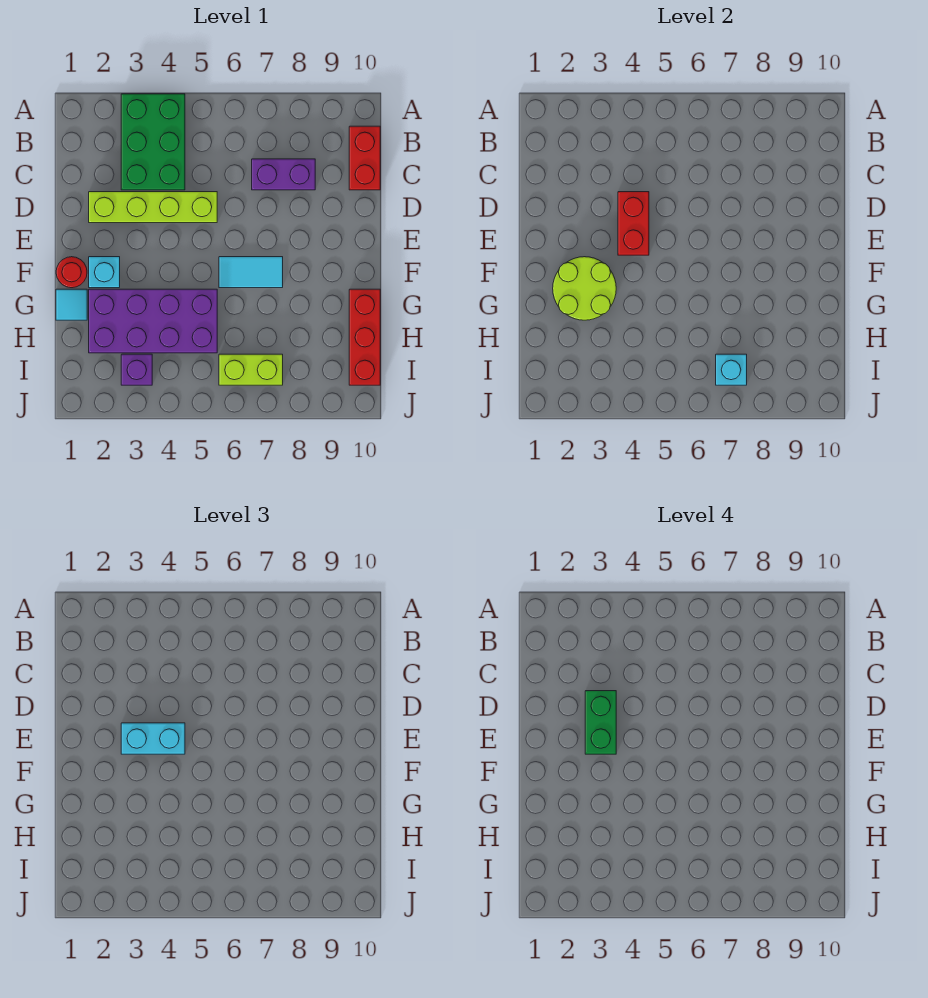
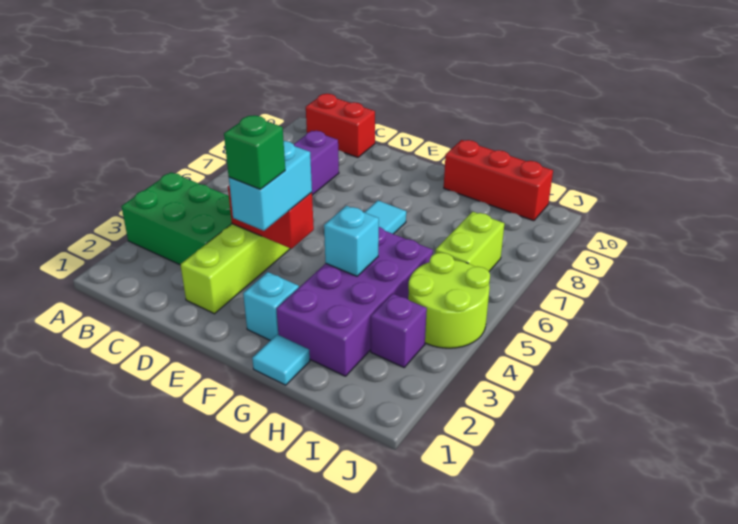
green brick D3:E3 level 4 -> green brick E3 level 4
red round brick F1 level 1 -> none
lime round brick F2:G3 level 2 -> lime round brick I4:J5 level 1
cyan brick I7 level 2 -> cyan brick G4 level 2

